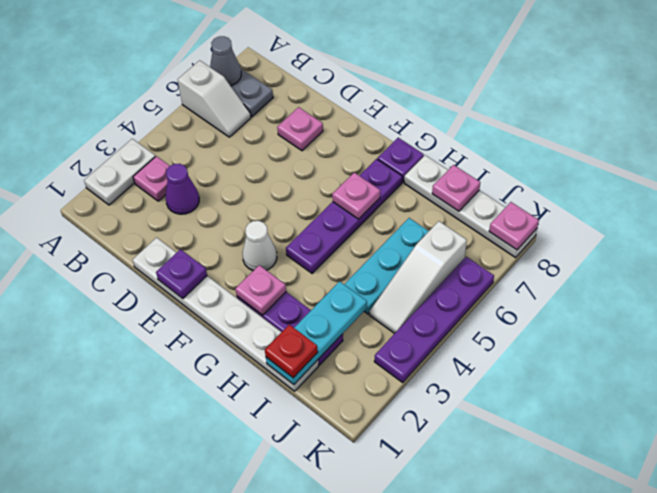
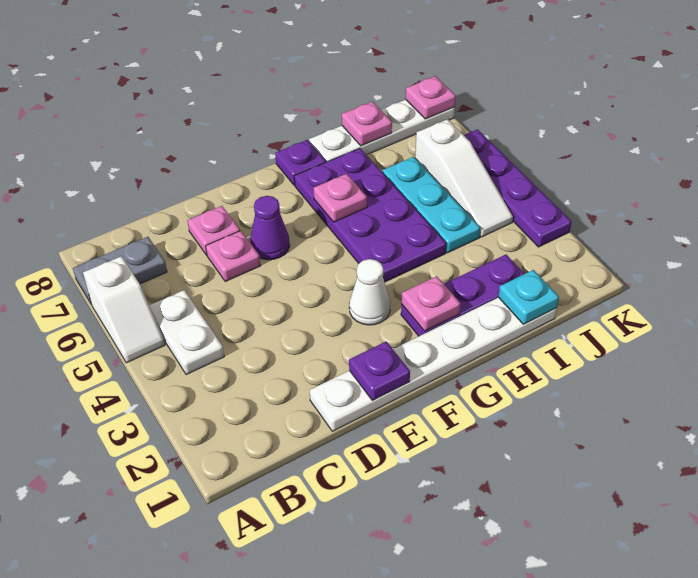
white plate A2:A3 level 1 -> white plate B4:B5 level 1
white slope A6:B6 level 1 top A -> white slope A5:A6 level 1 top 6
grey cone A7 level 2 -> none
pink plate B3 level 1 -> pink plate D6 level 1
purple cone C3 level 1 -> purple cone E6 level 1
purple plate G4:G7 level 1 -> purple plate G4:H7 level 1
cyan plate I1:I3 level 2 -> cyan plate I1 level 2
red plate I1 level 3 -> none

